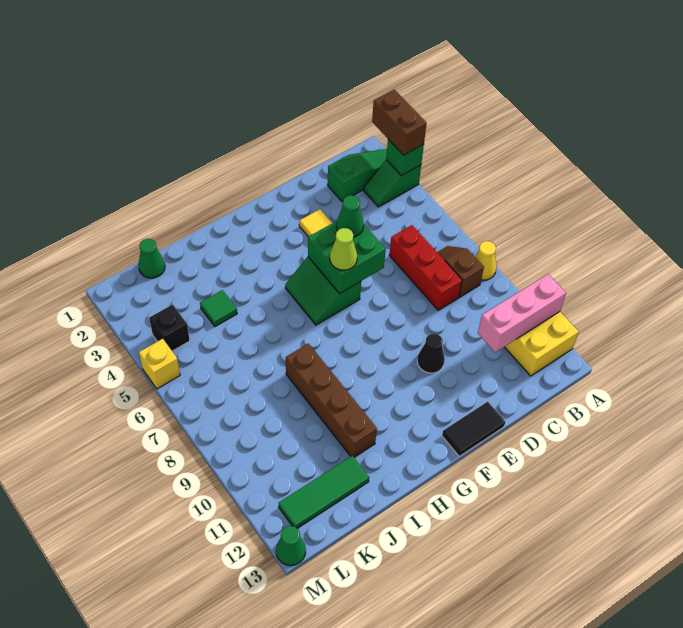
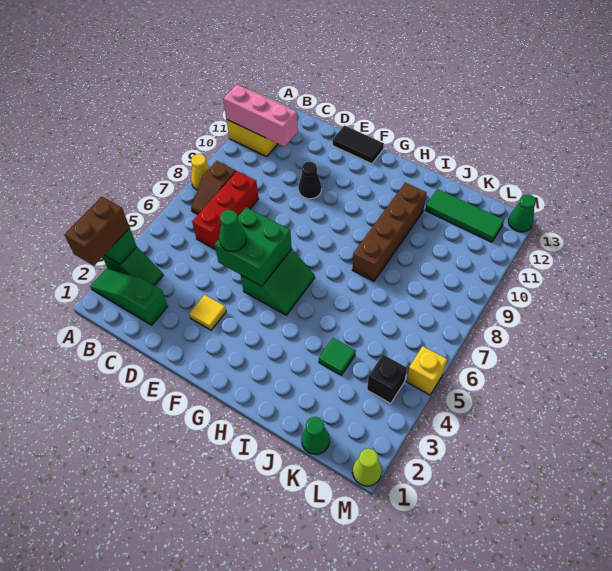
lime cone F6 level 3 -> lime cone M1 level 1

